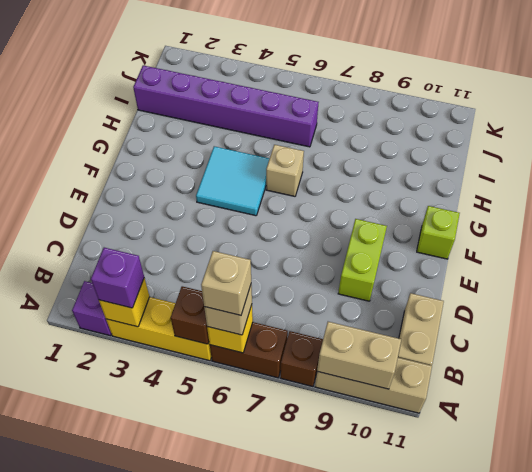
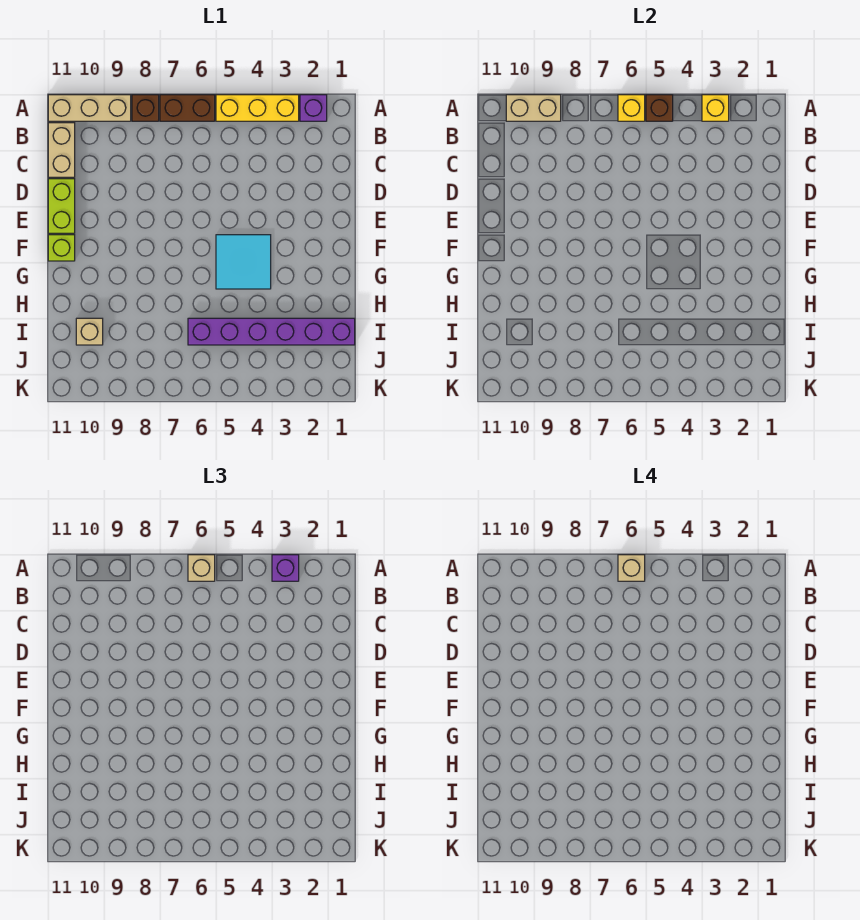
lime brick D9:E9 level 1 -> lime brick D11:E11 level 1
tan brick G6 level 1 -> tan brick I10 level 1

